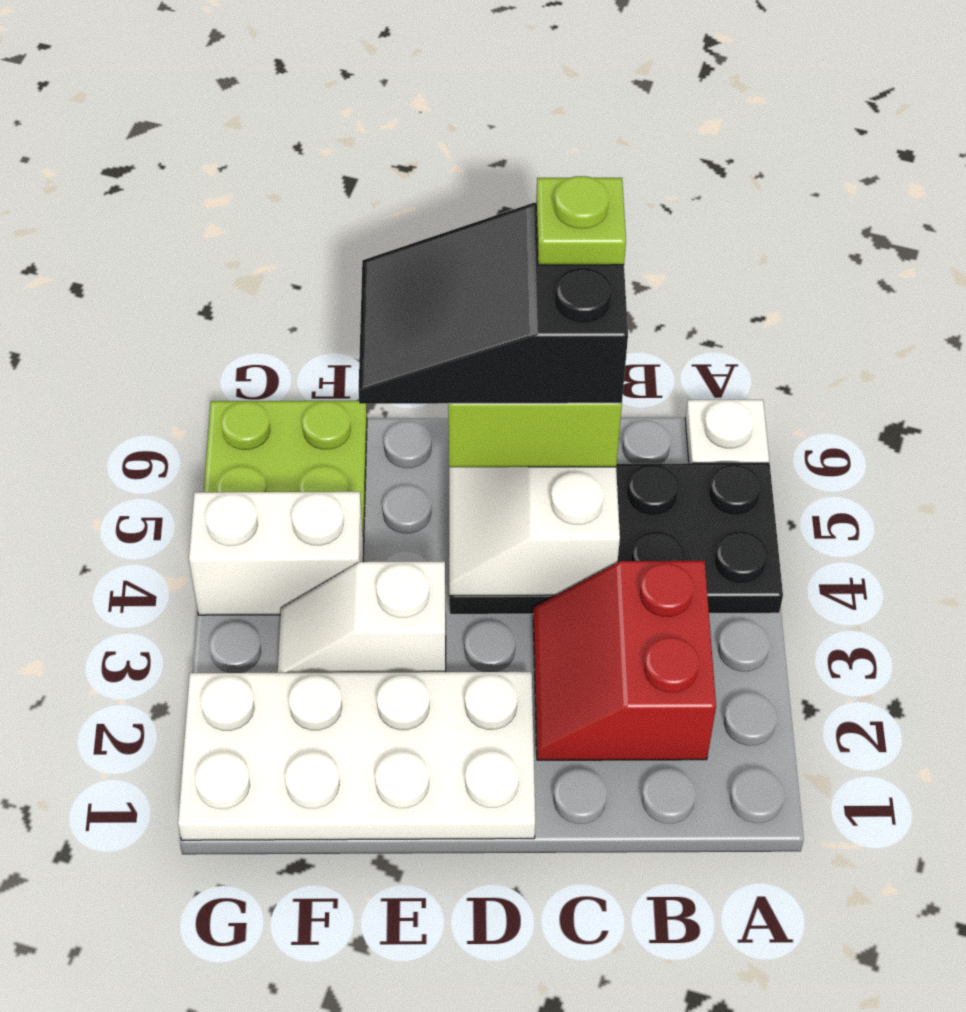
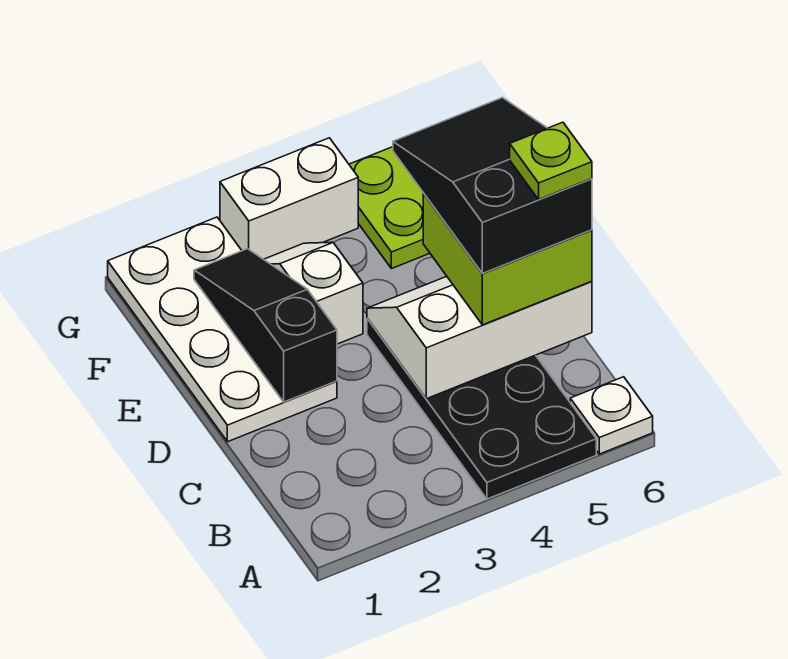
red slope B2:C3 level 1 top B -> none
none -> black slope D2:F2 level 2 top D
white brick F4:G4 level 1 -> white brick G3:G4 level 1

